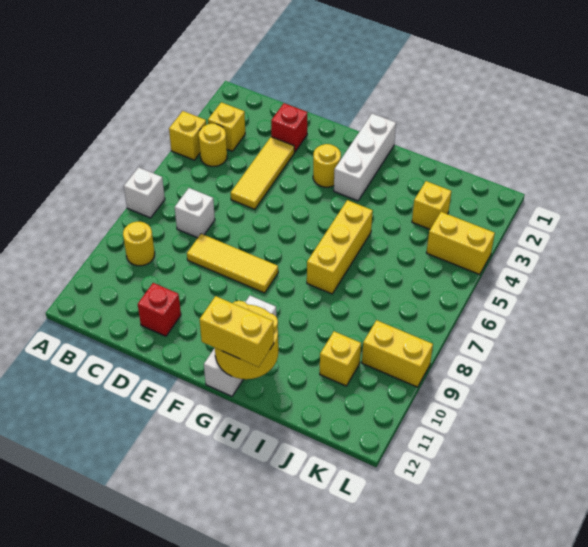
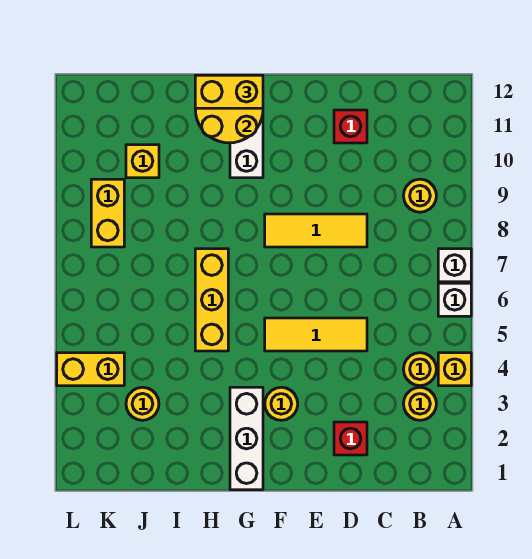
yellow brick B3 level 1 -> yellow round brick B3 level 1
white brick C7 level 1 -> white brick A6 level 1
yellow tile D3:D5 level 1 -> yellow tile D5:F5 level 1
yellow brick J3 level 1 -> yellow round brick J3 level 1
yellow brick K9:L9 level 1 -> yellow brick K8:K9 level 1

